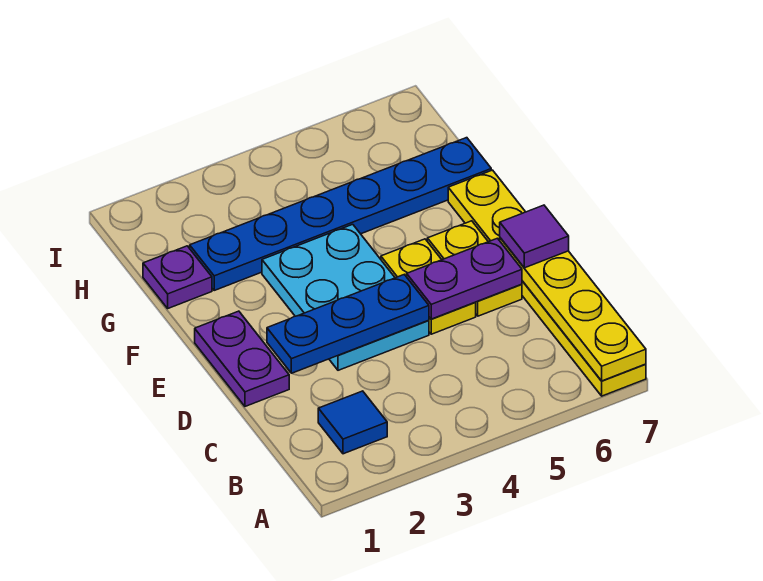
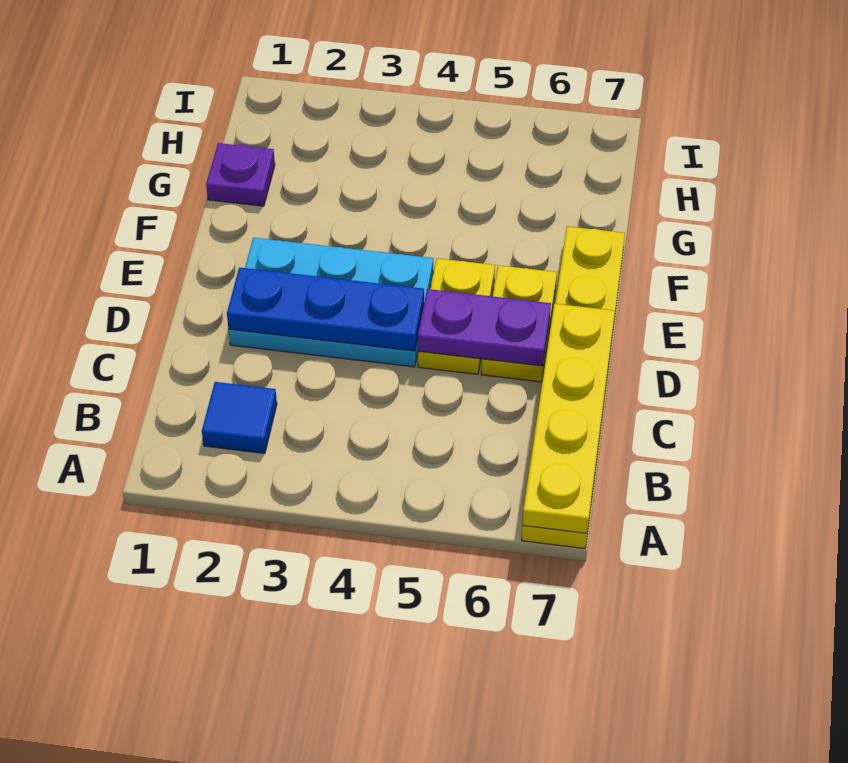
purple plate D1:E1 level 1 -> none
cyan plate D3:F4 level 1 -> cyan plate D2:E4 level 1
purple tile D7 level 3 -> none
blue plate G2:G7 level 1 -> none

